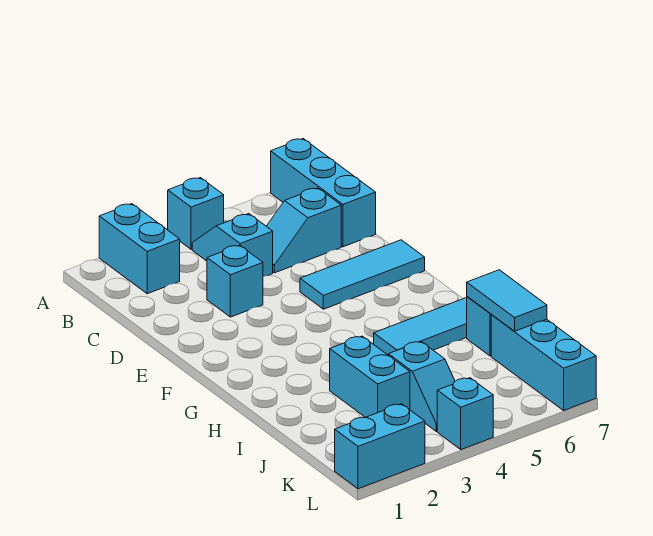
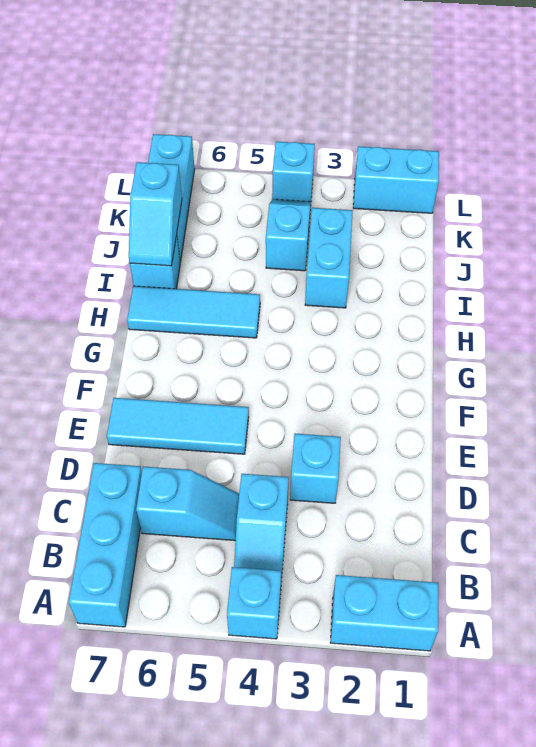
cyan brick A2:B2 level 1 -> cyan brick A1:A2 level 1
cyan tile I7:J7 level 2 -> cyan slope I7:J7 level 2 top J

